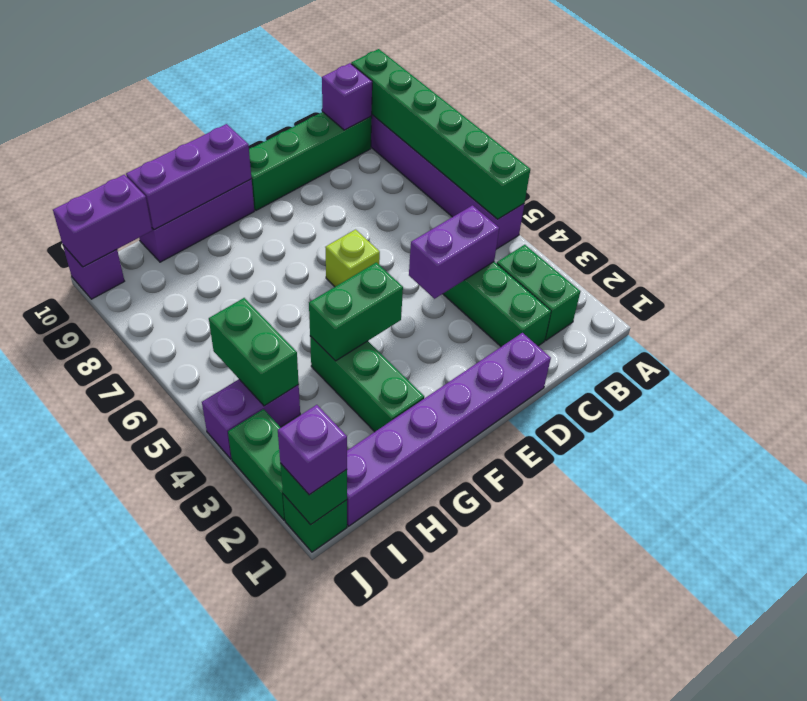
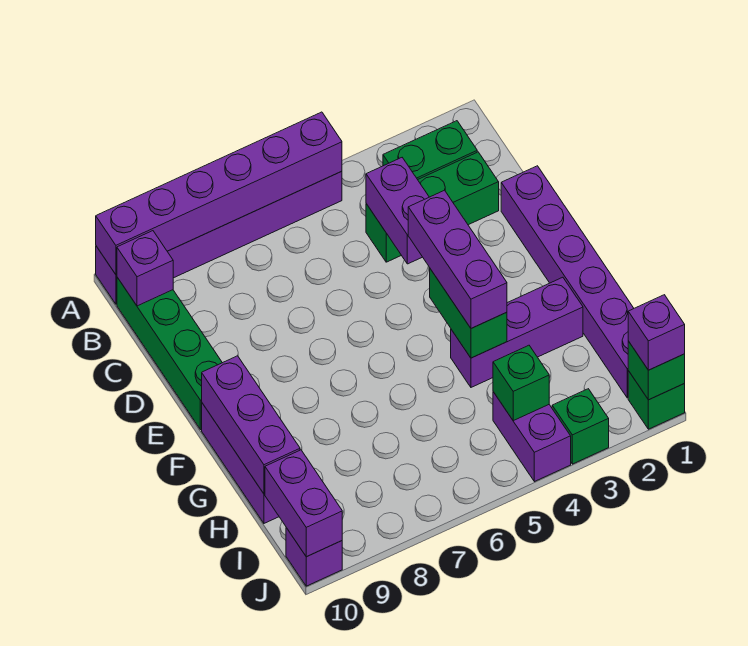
green brick A5:A10 level 2 -> purple brick A5:A10 level 2
none -> purple brick E4:G4 level 3
lime brick E6 level 1 -> none
green brick G2:G4 level 1 -> purple brick G2:G4 level 1
green brick I4:I5 level 2 -> green brick I4 level 2
green brick J2:J3 level 1 -> green brick J3 level 1

